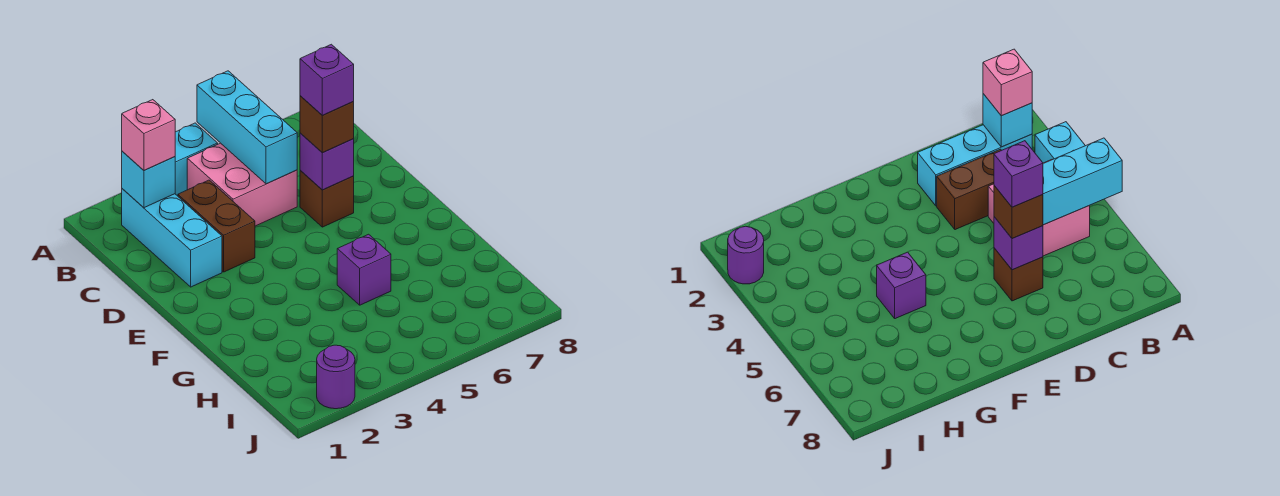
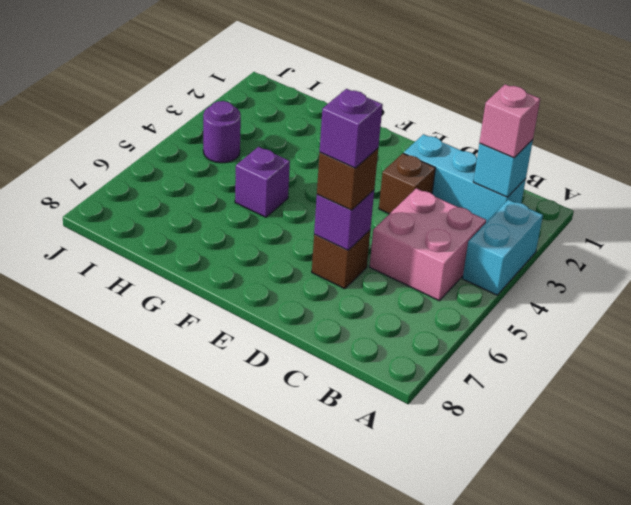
cyan brick A5:C5 level 2 -> none
brown brick C3:D3 level 1 -> brown brick D3 level 1
purple round brick J2 level 1 -> purple round brick I4 level 1

